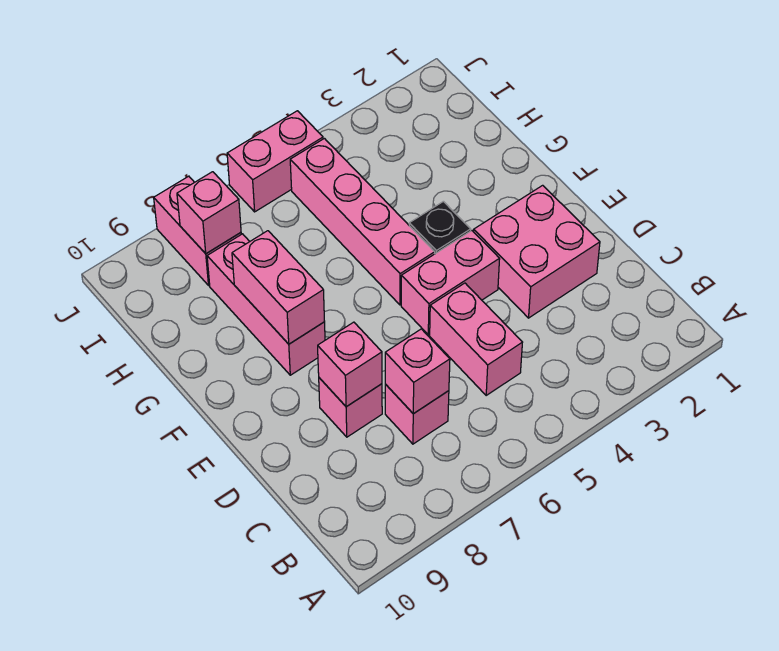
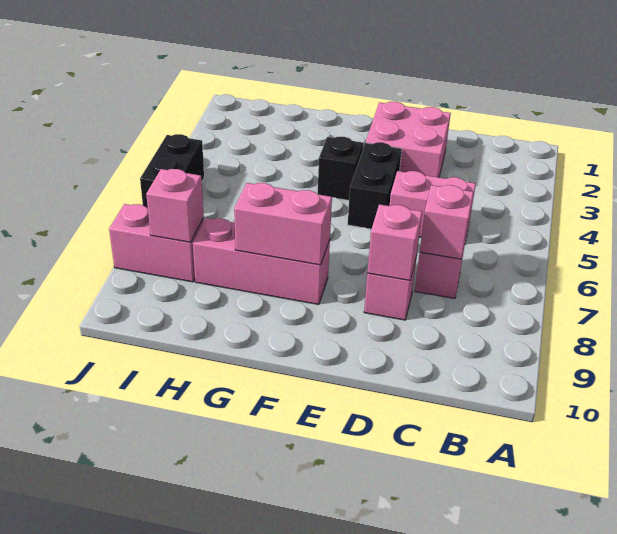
pink brick E4:E5 level 1 -> black brick E4:E5 level 1
pink brick F5:I5 level 1 -> none
pink brick J5:J6 level 1 -> black brick J5:J6 level 1

